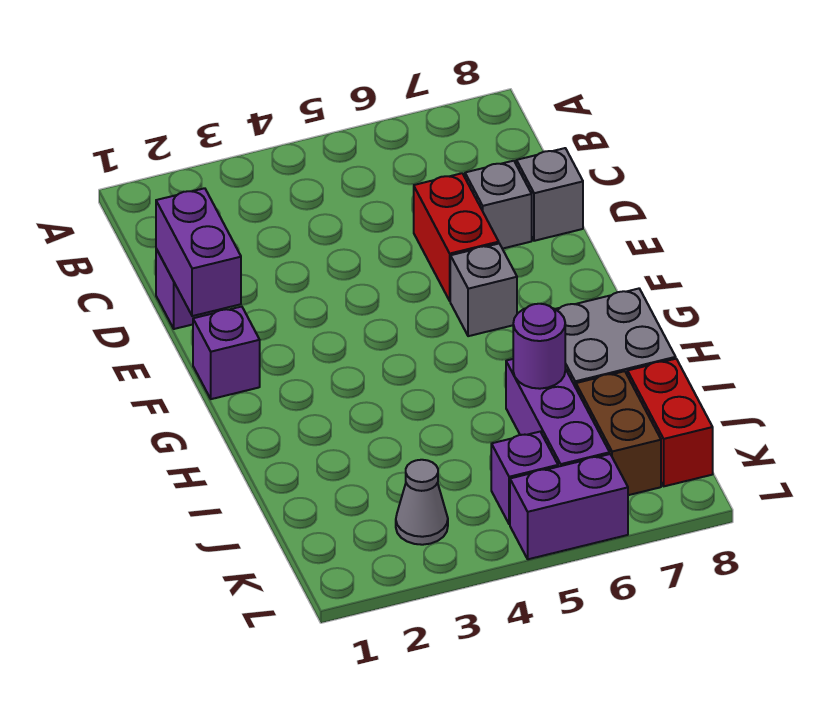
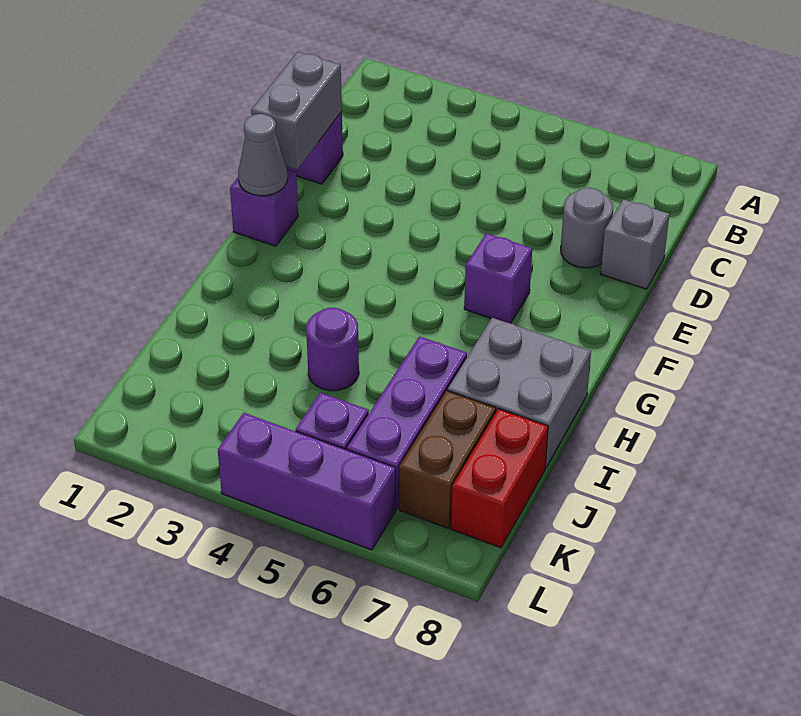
purple brick D1:E1 level 2 -> grey brick D1:E1 level 2
red brick D6:E6 level 1 -> none
grey brick D7 level 1 -> grey round brick D7 level 1
grey brick F6 level 1 -> purple brick F6 level 1
purple round brick I6 level 2 -> purple round brick I4 level 1
grey cone K3 level 1 -> grey cone F1 level 2
purple brick L5:L6 level 1 -> purple brick L4:L6 level 1

